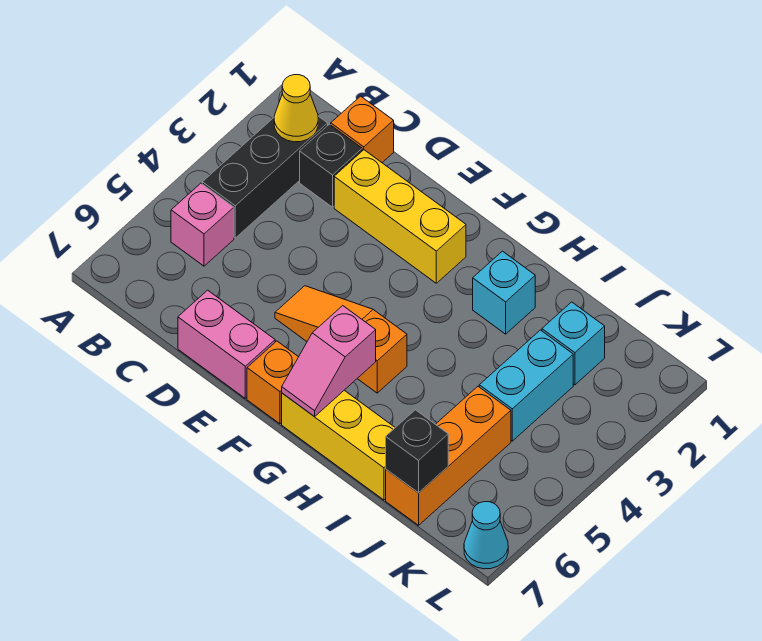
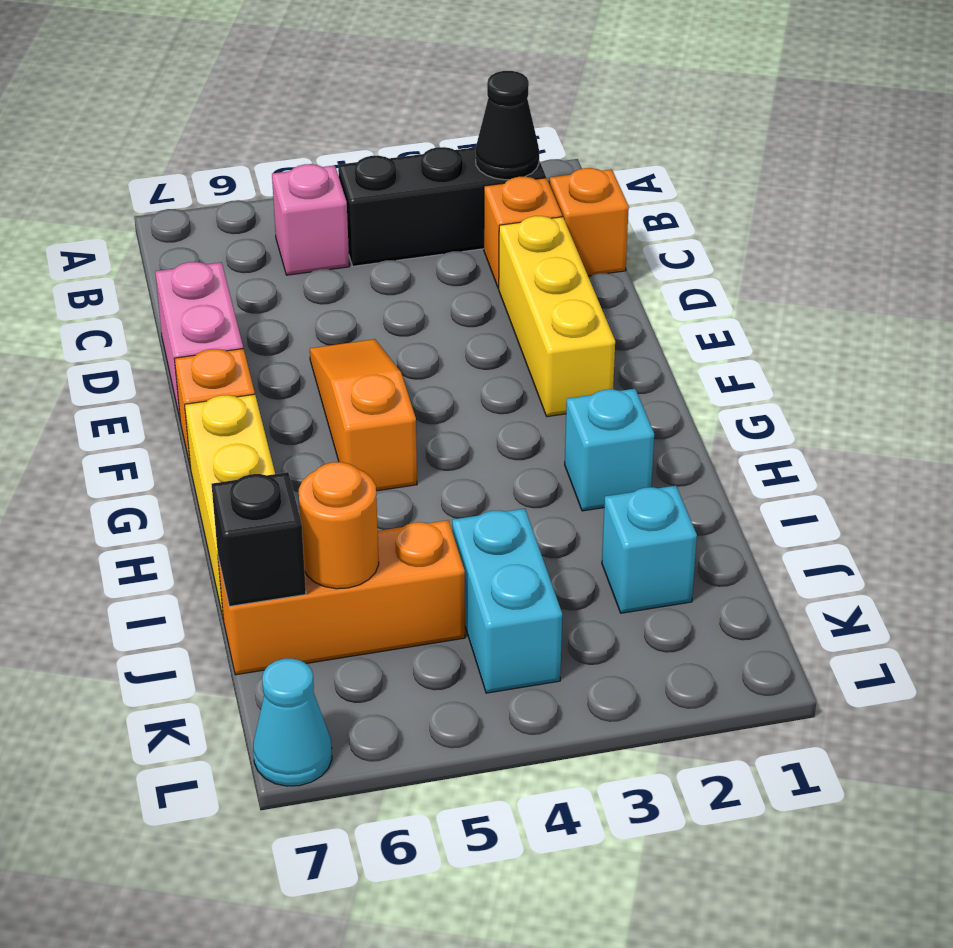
yellow cone B2 level 2 -> black cone B2 level 2
black brick C2 level 1 -> orange brick C2 level 1
pink slope G6:G7 level 2 top 6 -> none
cyan brick J3:J4 level 1 -> cyan brick J4:K4 level 1
none -> orange round brick J6 level 2

